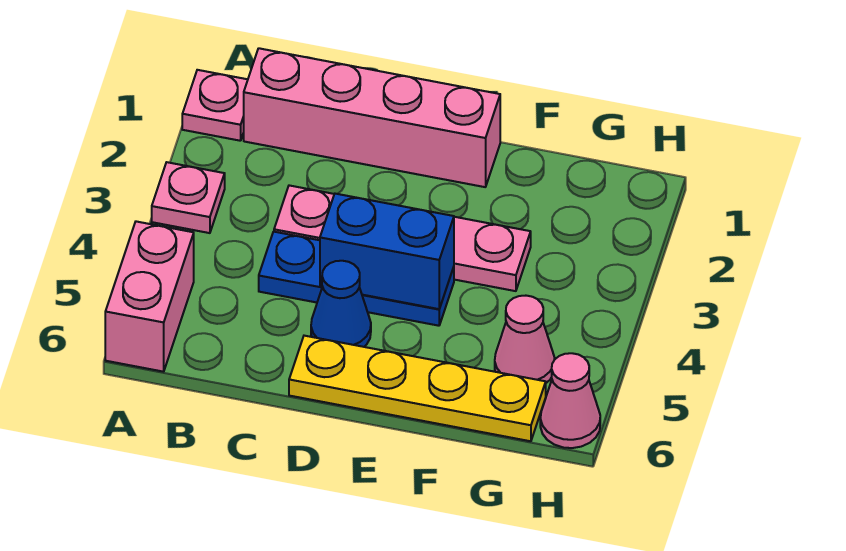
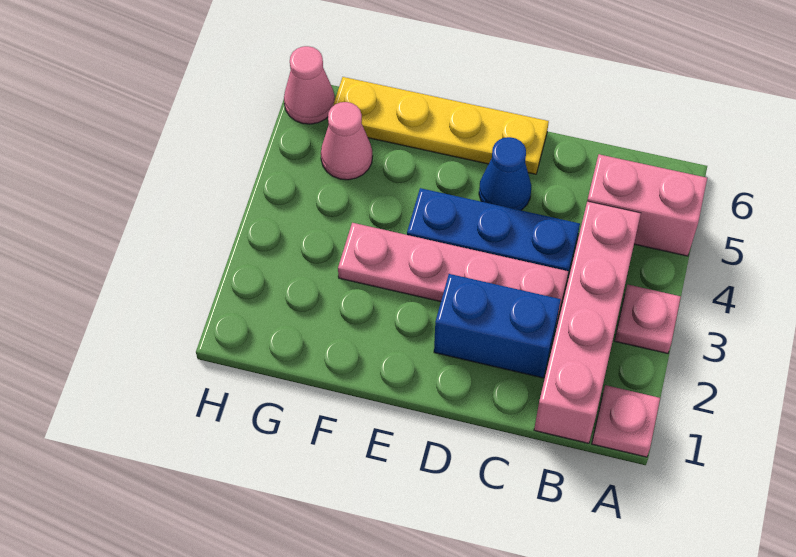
pink brick A5:A6 level 1 -> pink brick A5:B5 level 1
pink brick B1:E1 level 1 -> pink brick B1:B4 level 1
blue brick D4:E4 level 2 -> blue brick C2:D2 level 1

